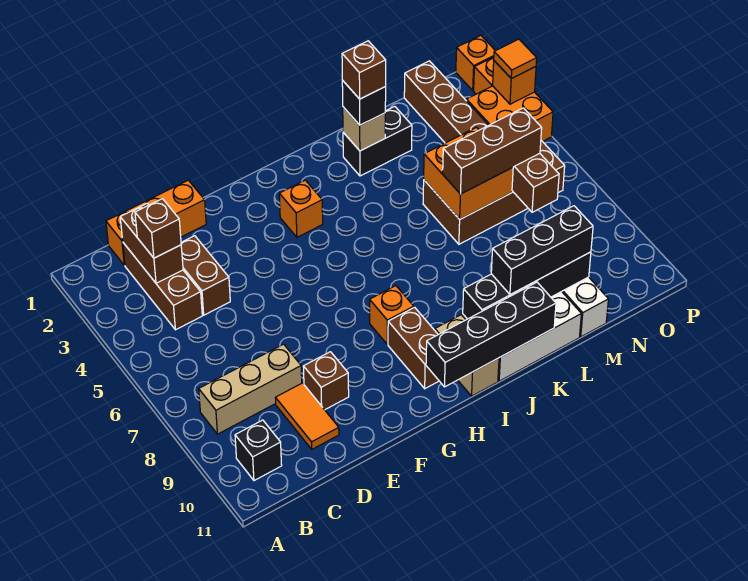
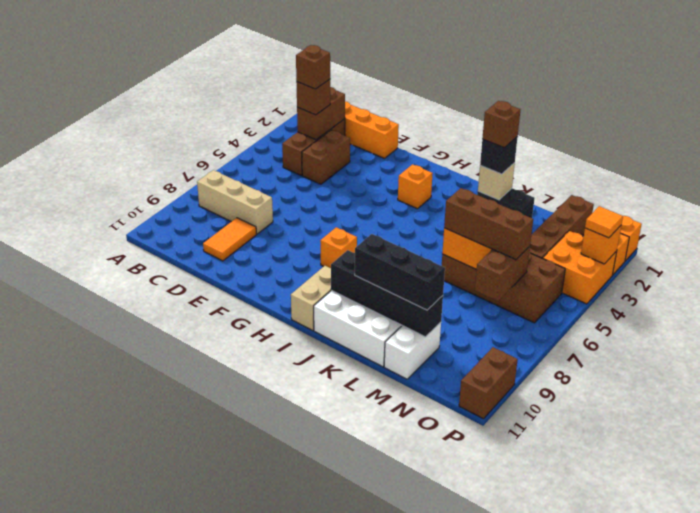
black brick B10 level 1 -> none
brown brick E9 level 1 -> brown brick C3 level 4
brown brick H9:H10 level 1 -> brown brick P10:P11 level 1
black brick H11:K11 level 2 -> none

